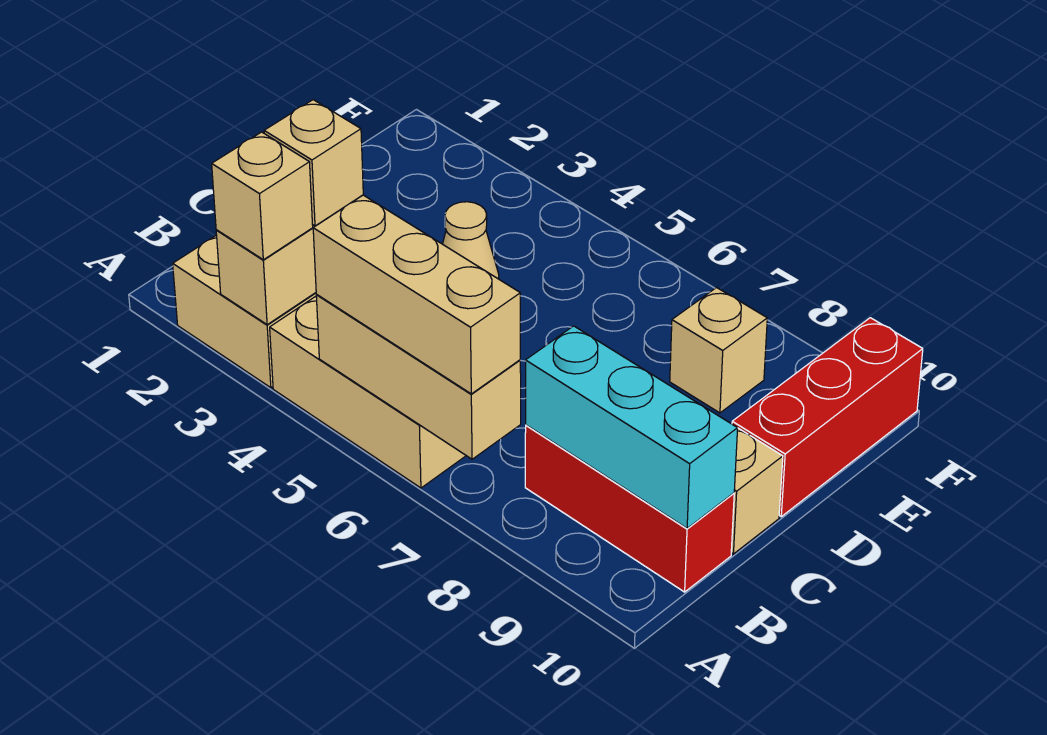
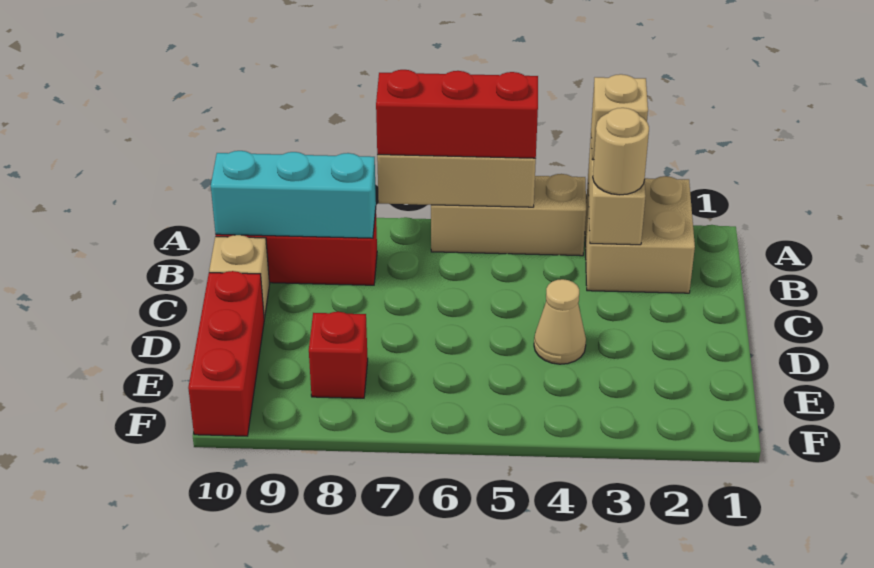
tan brick A5:A7 level 3 -> red brick A5:A7 level 3
tan brick B3 level 3 -> tan round brick B3 level 3
tan brick E8 level 1 -> red brick E8 level 1

